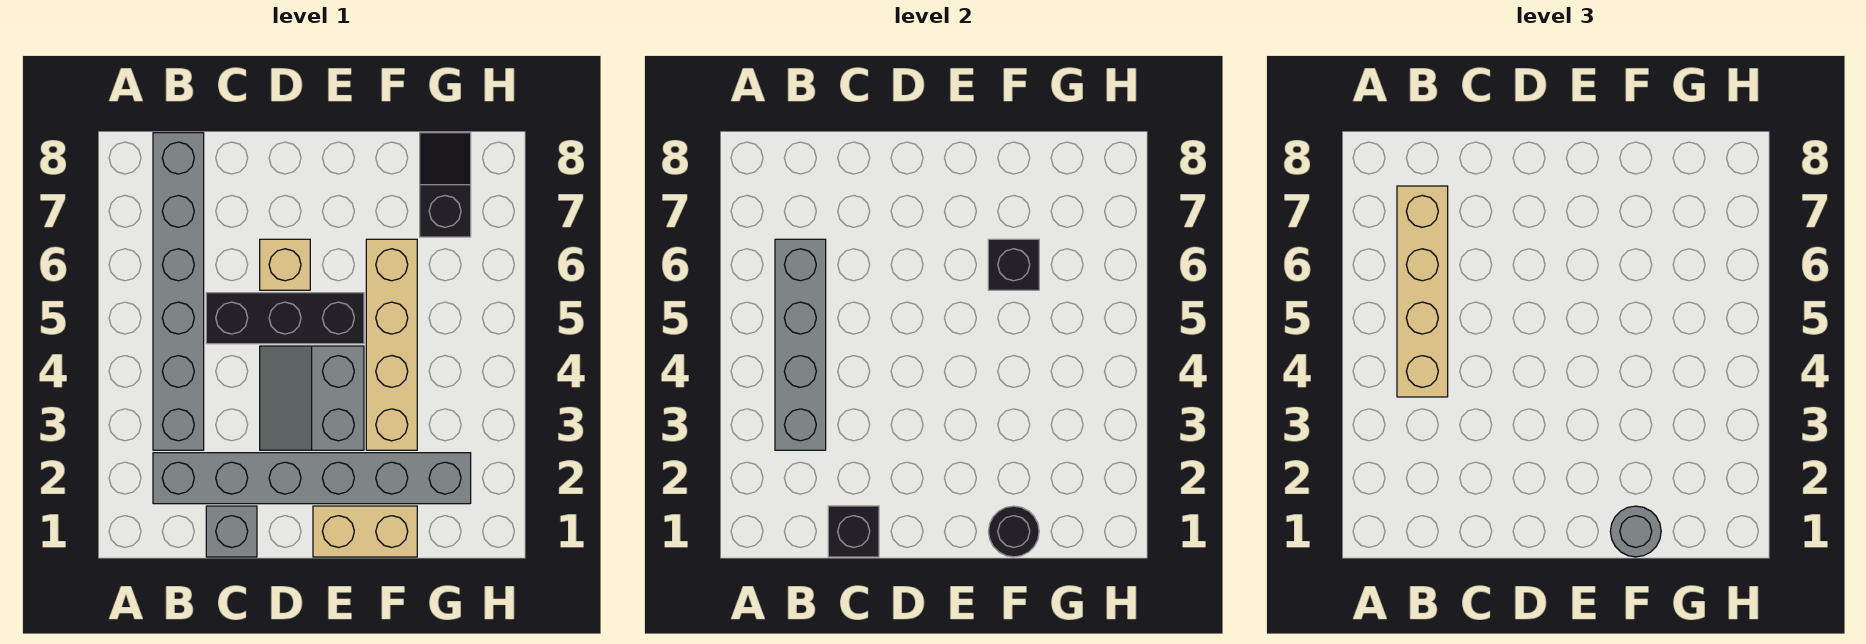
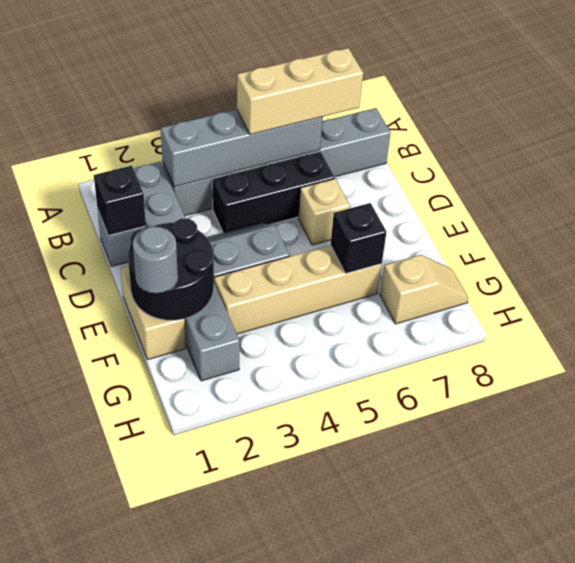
tan brick B4:B7 level 3 -> tan brick B5:B7 level 3
black brick C5:E5 level 1 -> black brick C4:C6 level 1
black round brick F1 level 2 -> black round brick E1:F2 level 2
black slope G7:G8 level 1 top 7 -> tan slope G7:G8 level 1 top 7

